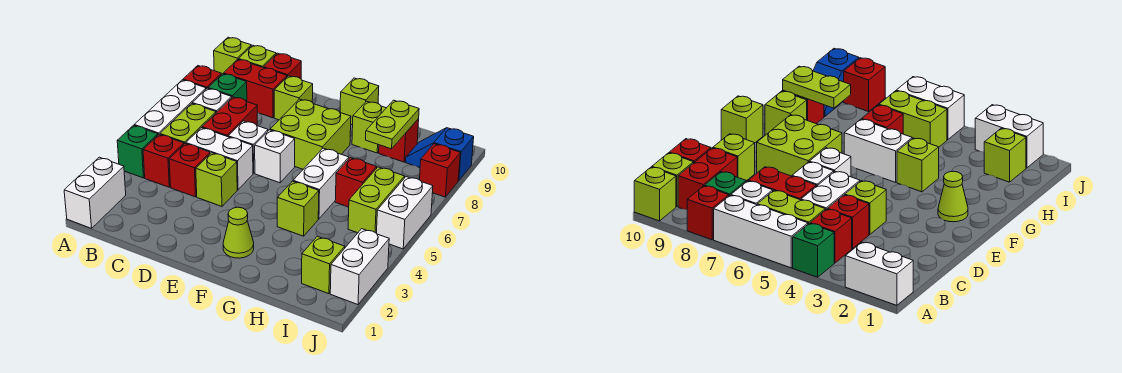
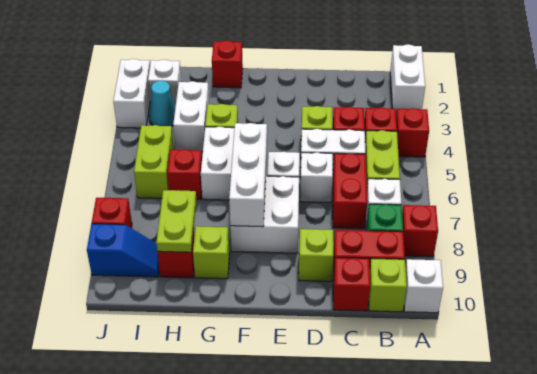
green brick A4 level 1 -> red brick A4 level 1
white brick A5:A7 level 1 -> white brick F6:F8 level 2
lime brick A10 level 1 -> white brick A10 level 1
lime brick E7:F8 level 1 -> white brick E7:F8 level 1
lime cone F2 level 1 -> none
lime brick F10 level 1 -> none
none -> red brick G1 level 1
lime brick I2 level 1 -> white brick I2 level 1
none -> cyan cone I3 level 1
white brick J5:J6 level 1 -> white brick H3:H4 level 1

